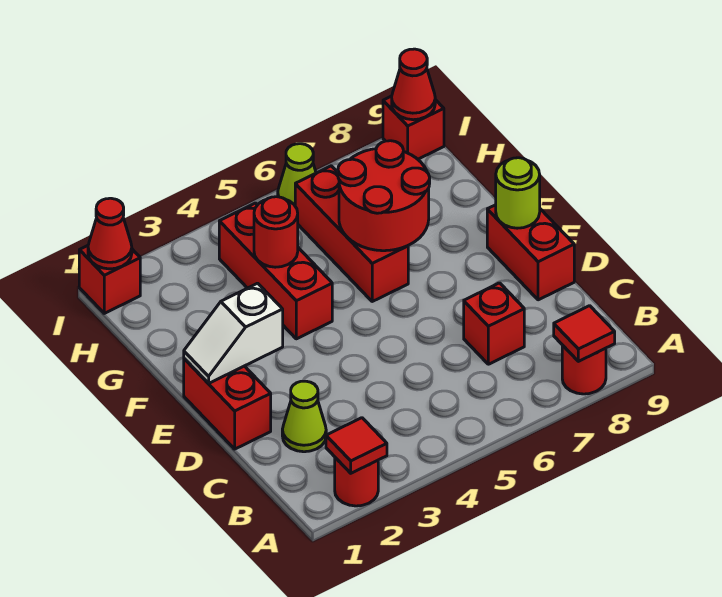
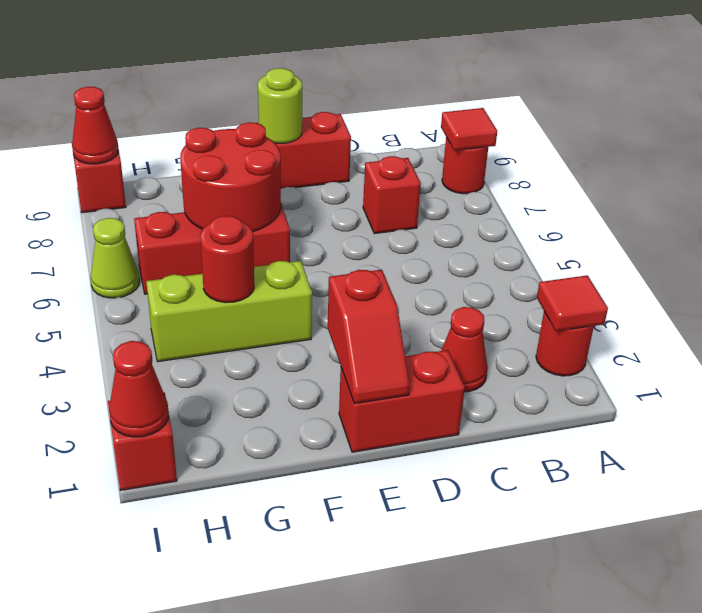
lime cone C2 level 1 -> red cone C2 level 1
white slope E1:E2 level 2 top 2 -> red slope E1:E2 level 2 top 2
red brick F4:H4 level 1 -> lime brick F4:H4 level 1

